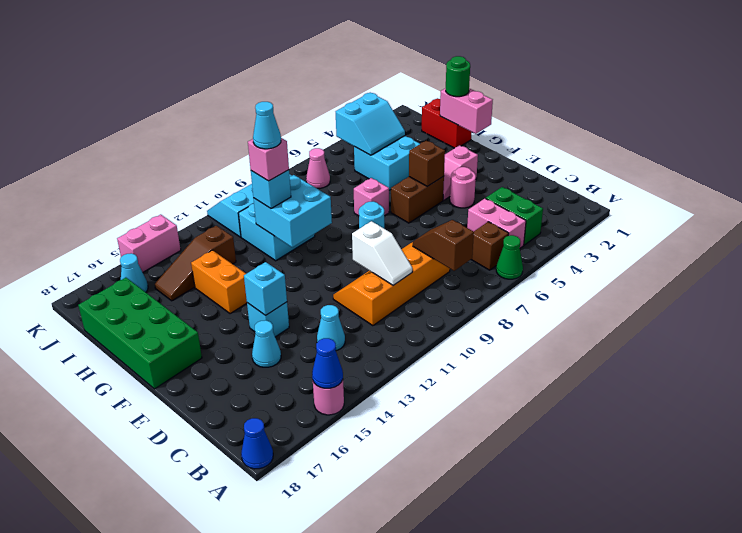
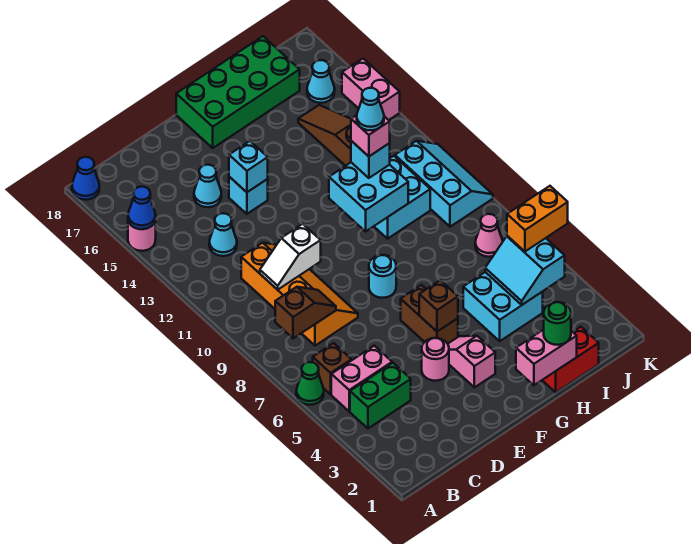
pink brick G7 level 1 -> none
orange brick G14:H14 level 1 -> orange brick J5:K5 level 3

